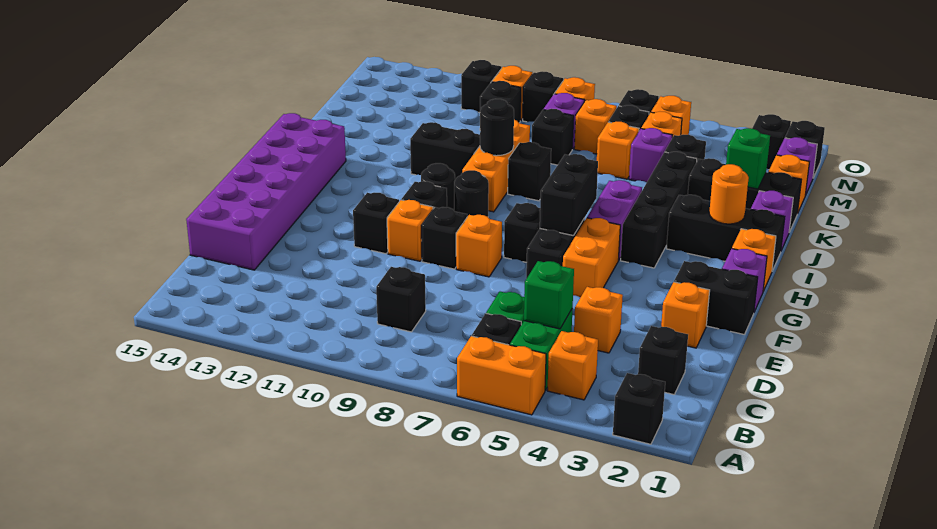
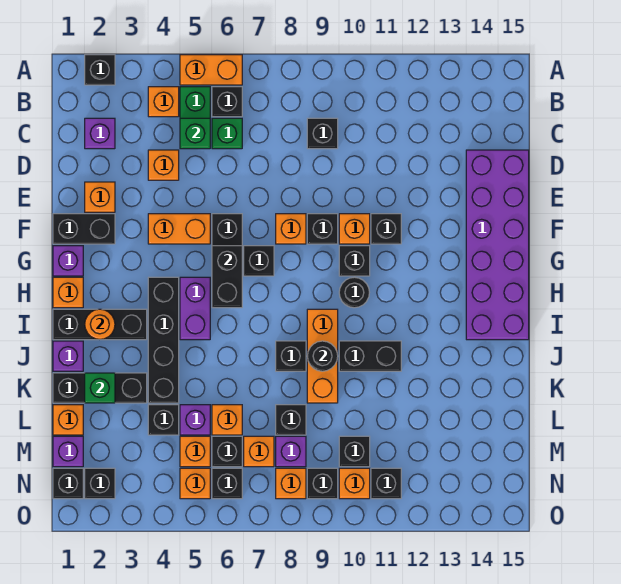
black brick C2 level 1 -> purple brick C2 level 1
orange brick F5:G5 level 1 -> orange brick F4:F5 level 1
black round brick H9 level 1 -> none

